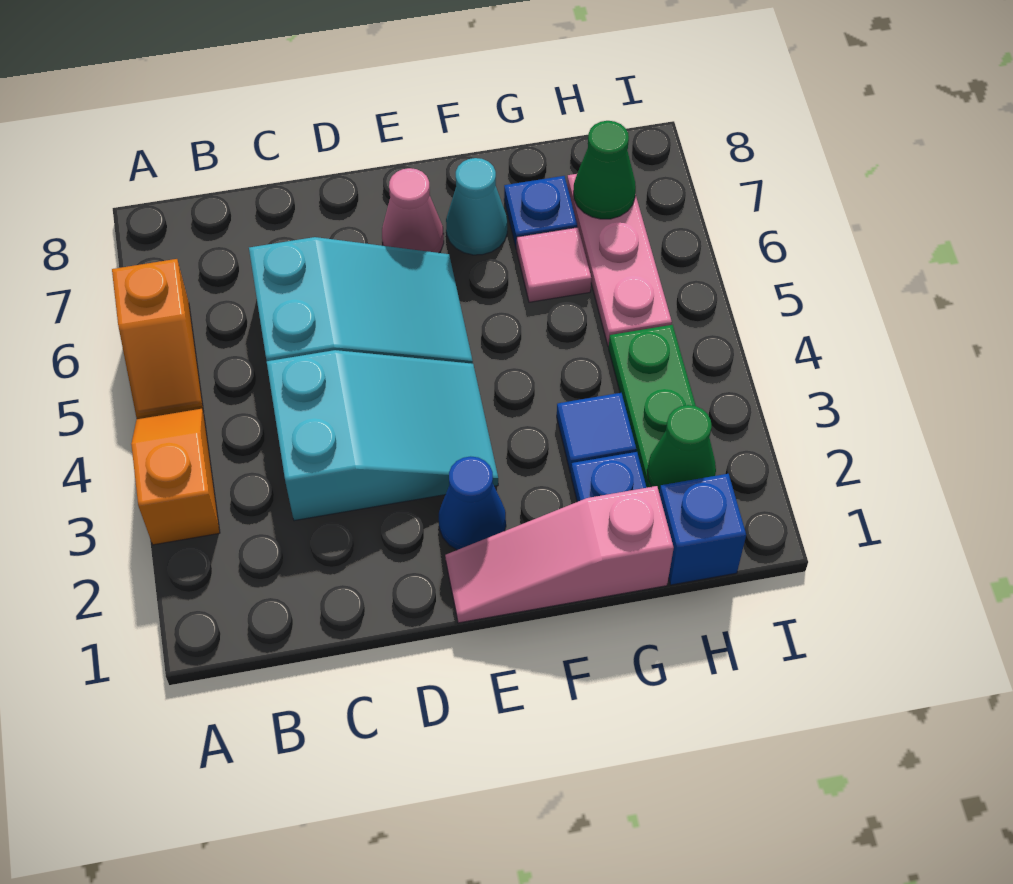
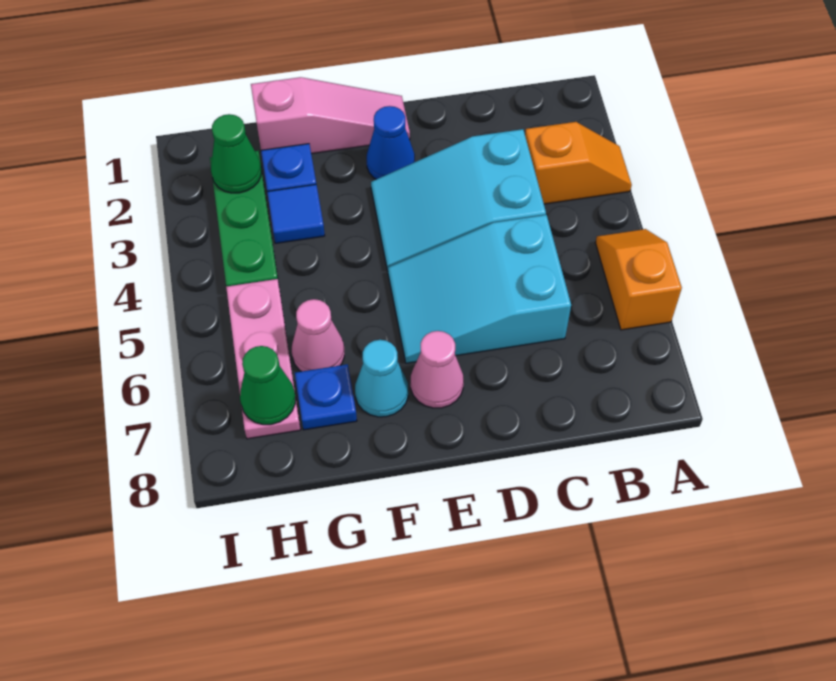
orange slope A3:A4 level 1 top 3 -> orange slope A3:B3 level 1 top B
pink tile G6 level 1 -> pink cone G6 level 1
blue brick H1 level 1 -> none

